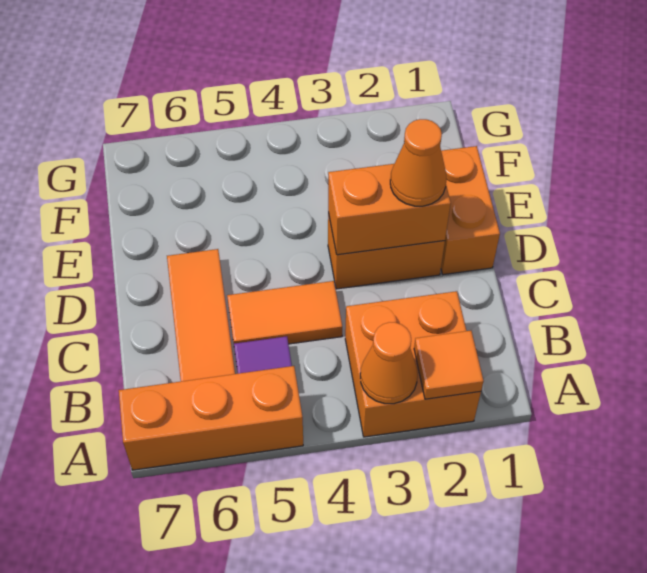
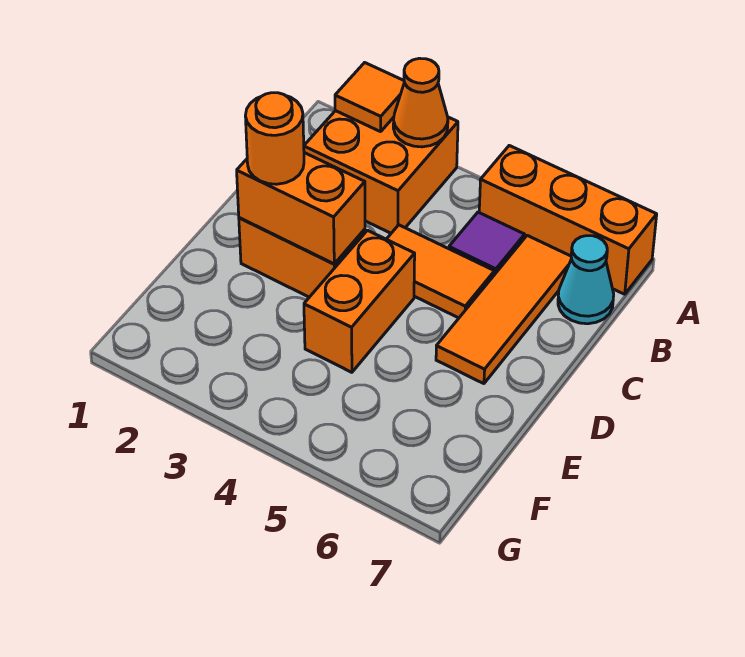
none -> cyan cone B7 level 1
orange brick D1:E1 level 1 -> orange brick D4:E4 level 1
orange cone D2 level 3 -> orange round brick D2 level 3

